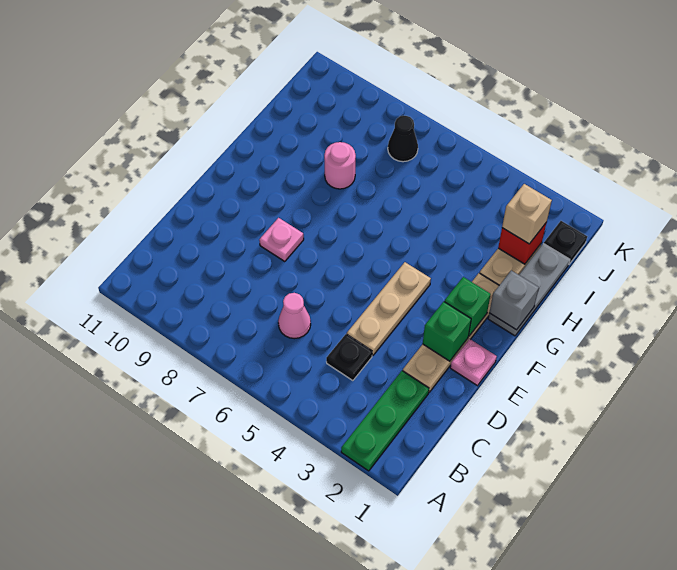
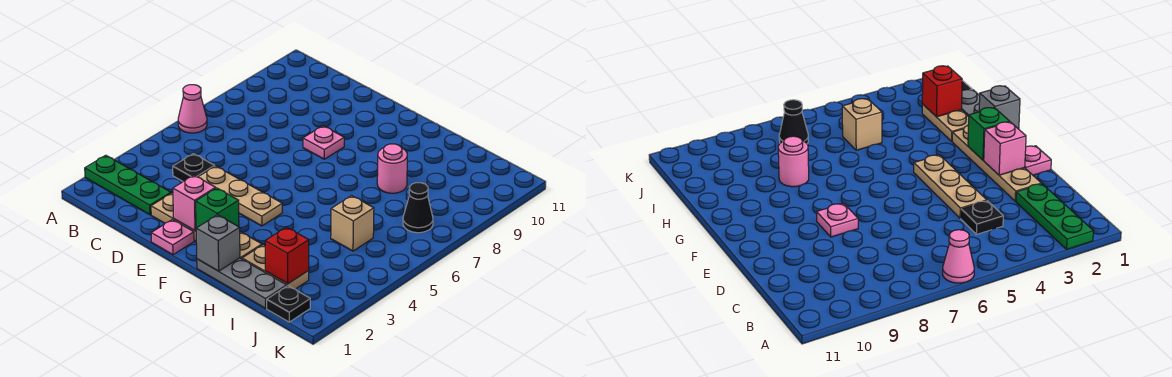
pink cone C6 level 1 -> pink cone A6 level 1
green brick E2 level 2 -> pink brick E2 level 2
tan brick I2 level 3 -> tan brick I5 level 1

